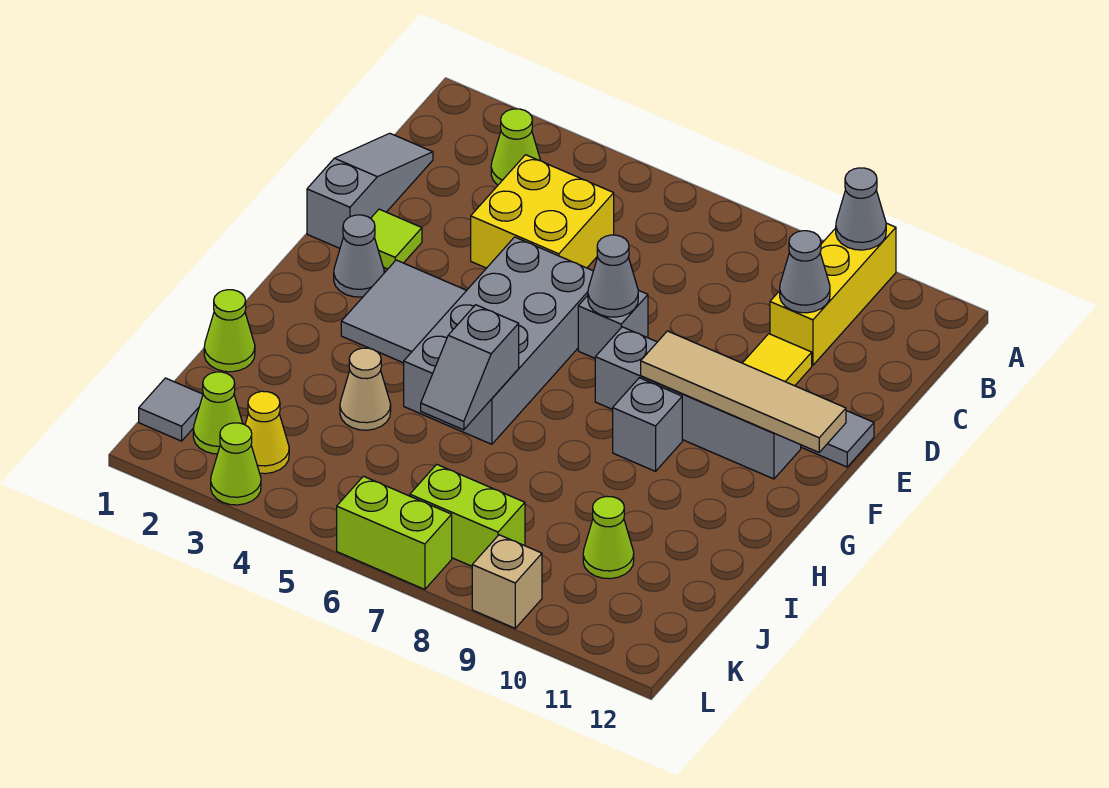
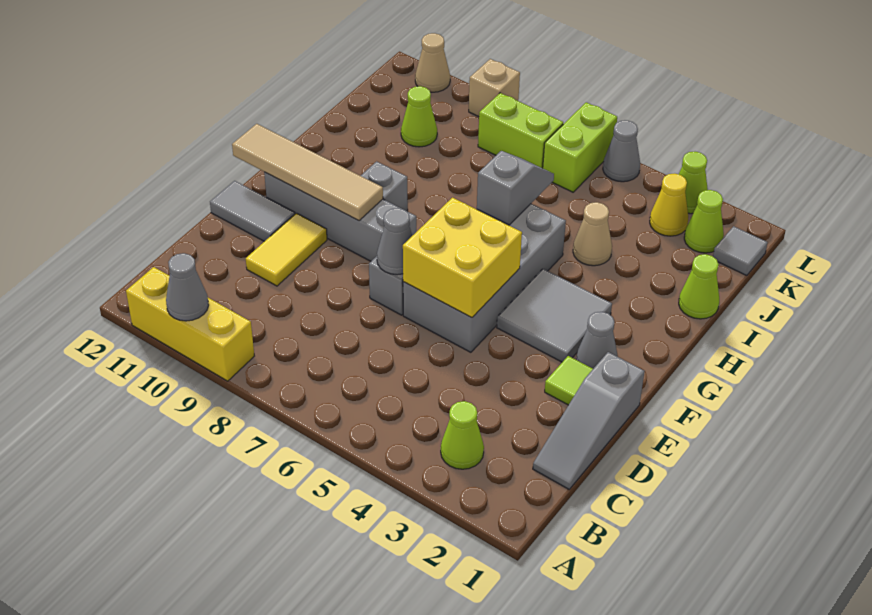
yellow brick A10:C10 level 1 -> yellow brick A9:A11 level 1
yellow brick C4:D5 level 1 -> yellow brick E5:F6 level 2
grey cone C10 level 2 -> grey cone L5 level 1
lime brick L6:L7 level 1 -> lime brick K6:L6 level 1
none -> tan cone L11 level 1

